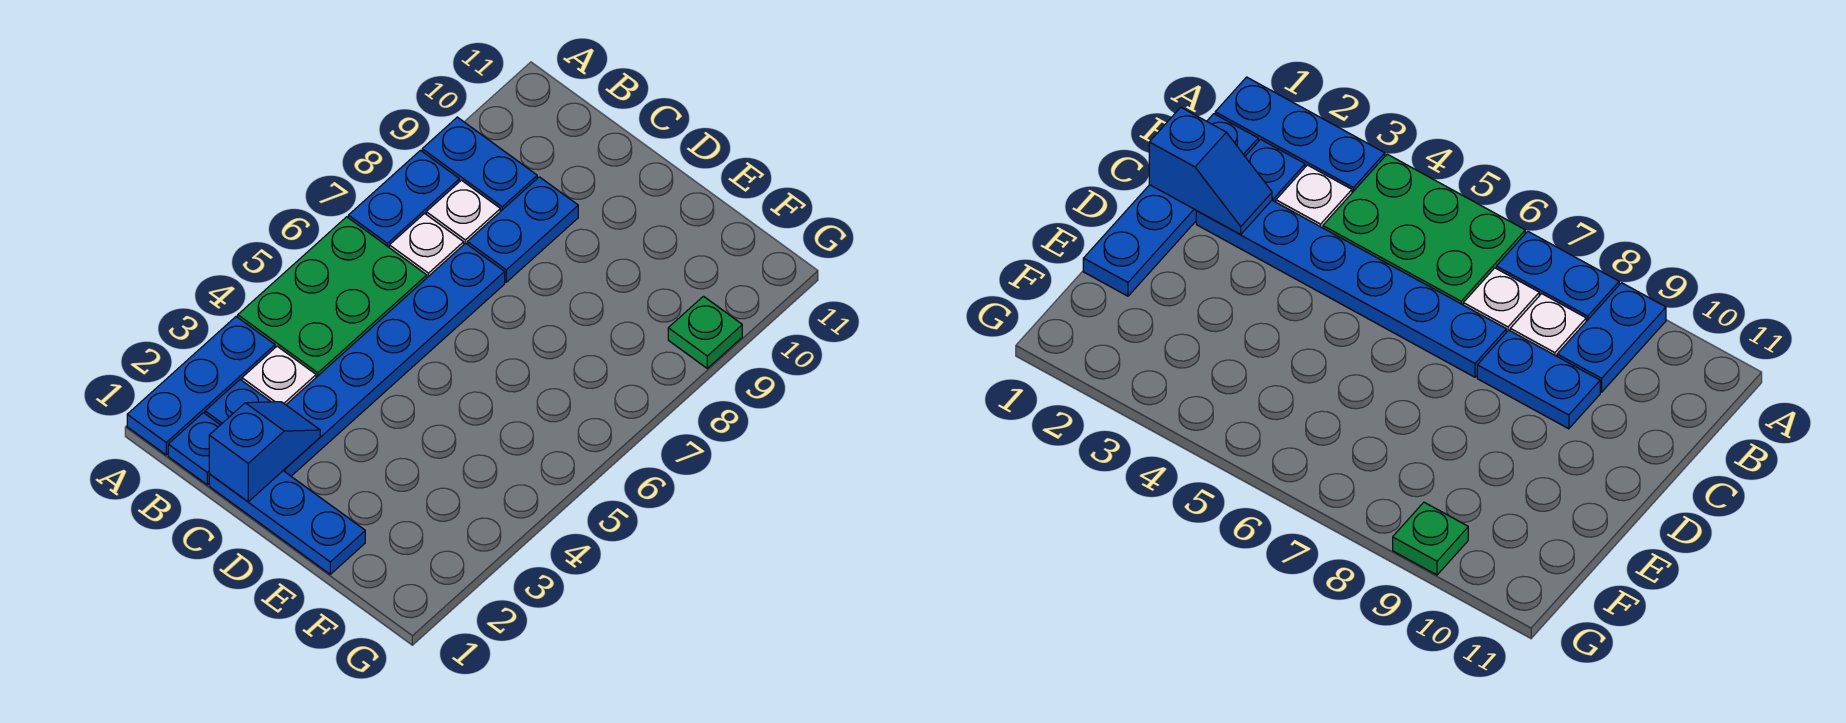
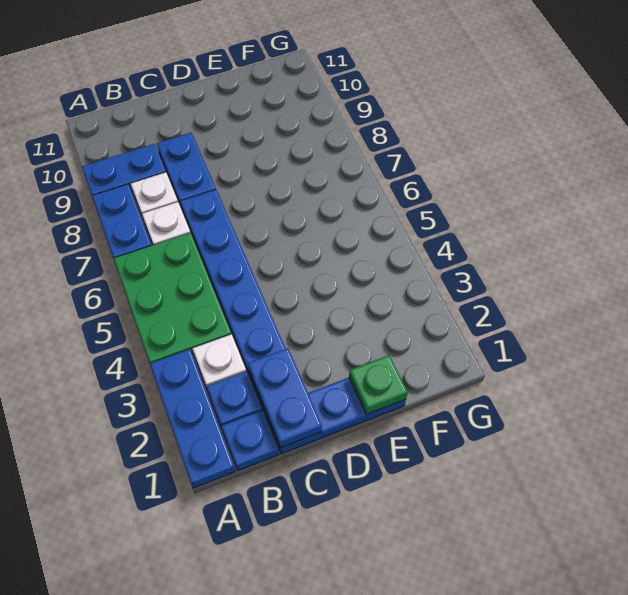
blue slope C1:C2 level 2 top 1 -> blue plate C1:C2 level 2
green plate G9 level 1 -> green plate E1 level 2

